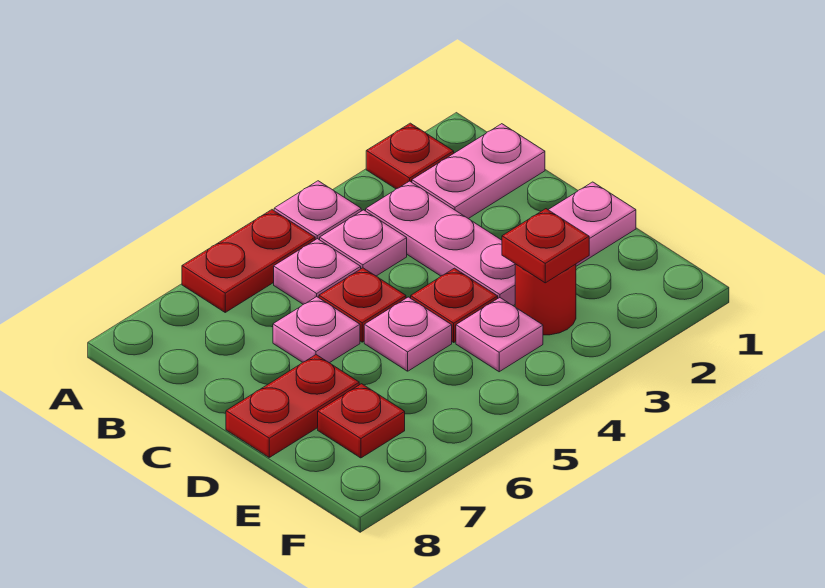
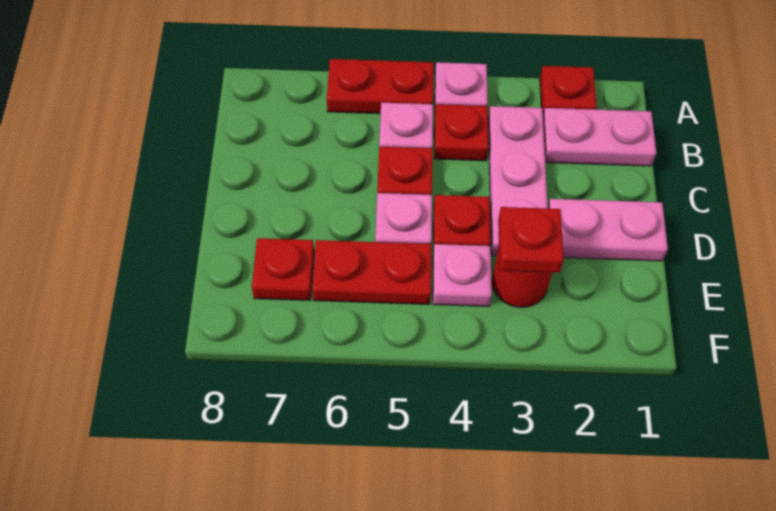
pink plate B4 level 1 -> red plate B4 level 1
pink plate C6 level 1 -> none
red plate D7:D8 level 1 -> red plate E5:E6 level 1

